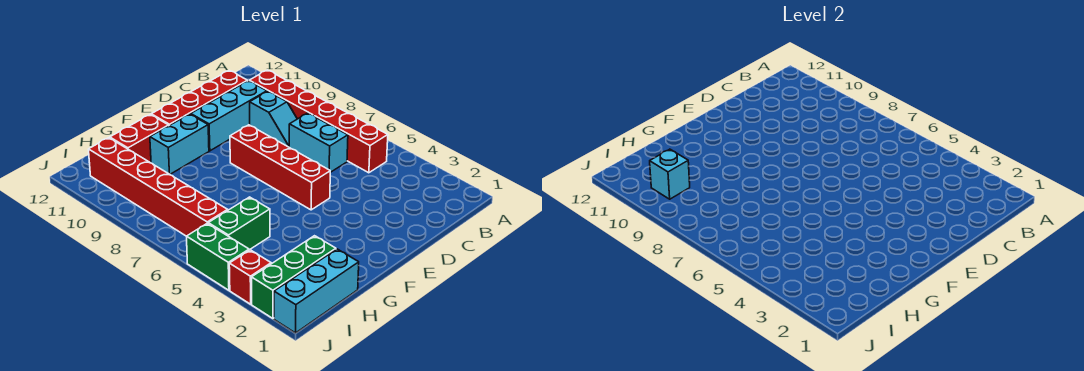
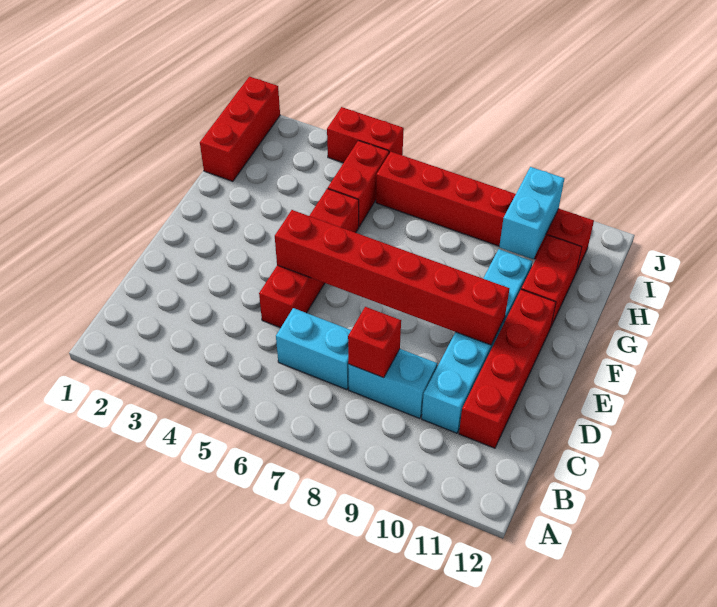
red brick B5:B10 level 1 -> red brick E5:E10 level 2
cyan slope C8:C9 level 1 top 9 -> cyan brick C8:C9 level 1
red brick E5:E8 level 1 -> red brick D5:G5 level 1
cyan brick H1:J1 level 1 -> red brick H1:J1 level 1
green brick H2:J2 level 1 -> none
green brick H5:I5 level 1 -> red brick H5:I5 level 1
cyan brick I10 level 2 -> cyan brick H10:I10 level 2
red brick J3 level 1 -> red brick C8 level 2
green brick J4:J5 level 1 -> red brick J4:J5 level 1

